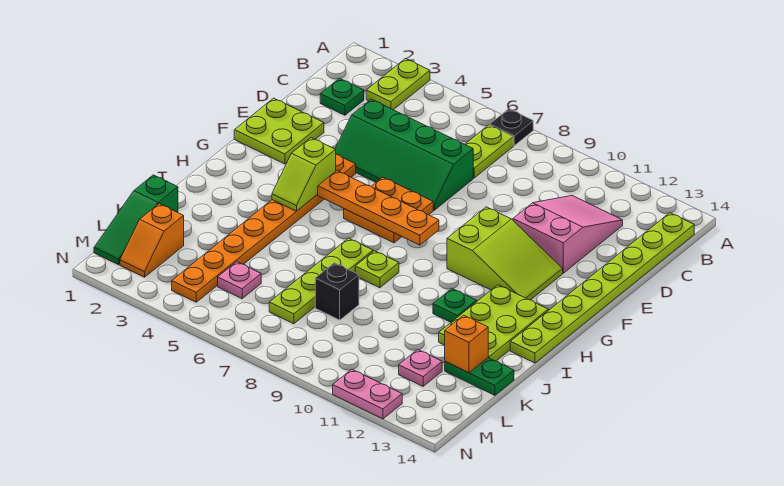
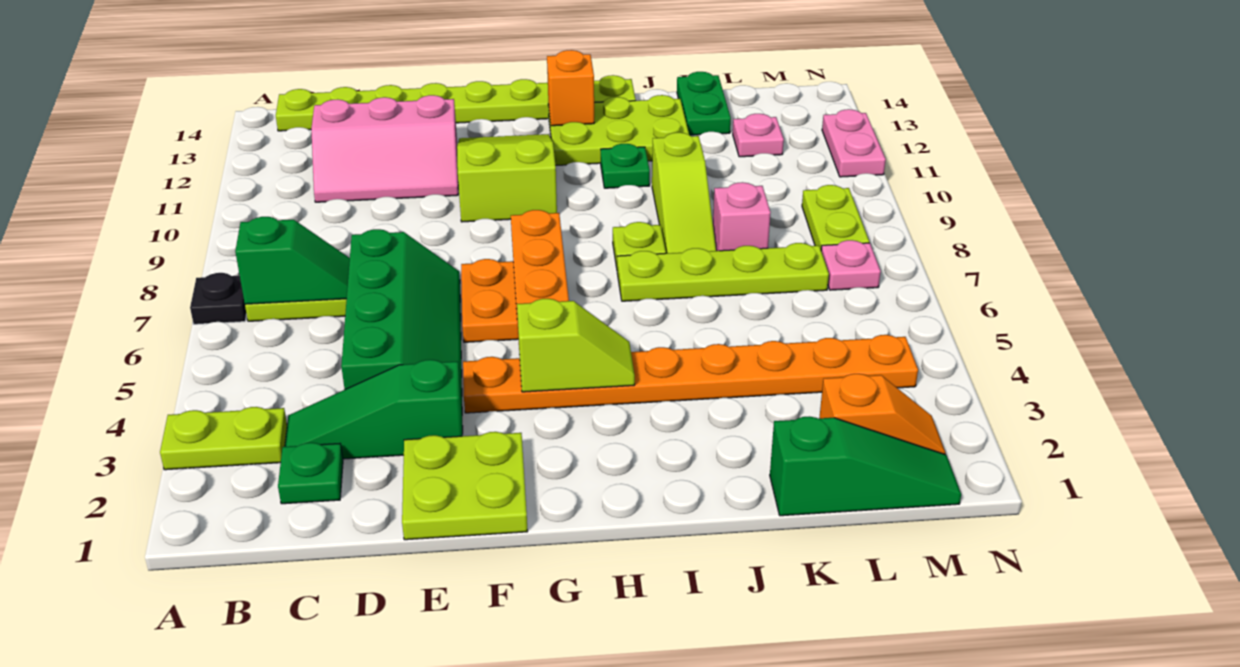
none -> green slope B7:C7 level 2 top B
none -> green slope C3:E3 level 1 top E
pink slope C11:E12 level 1 top E -> pink slope C11:E12 level 1 top 12
none -> lime slope J8:J10 level 1 top 10
black brick K8 level 1 -> pink brick K8 level 1
orange brick K13 level 2 -> orange brick H13 level 2
pink plate L5 level 1 -> pink plate M7 level 1
none -> lime plate M8:M9 level 1

